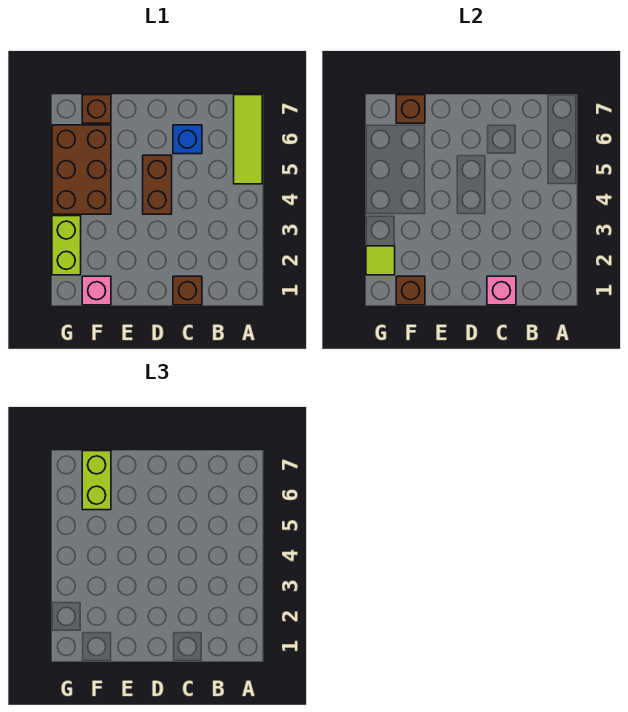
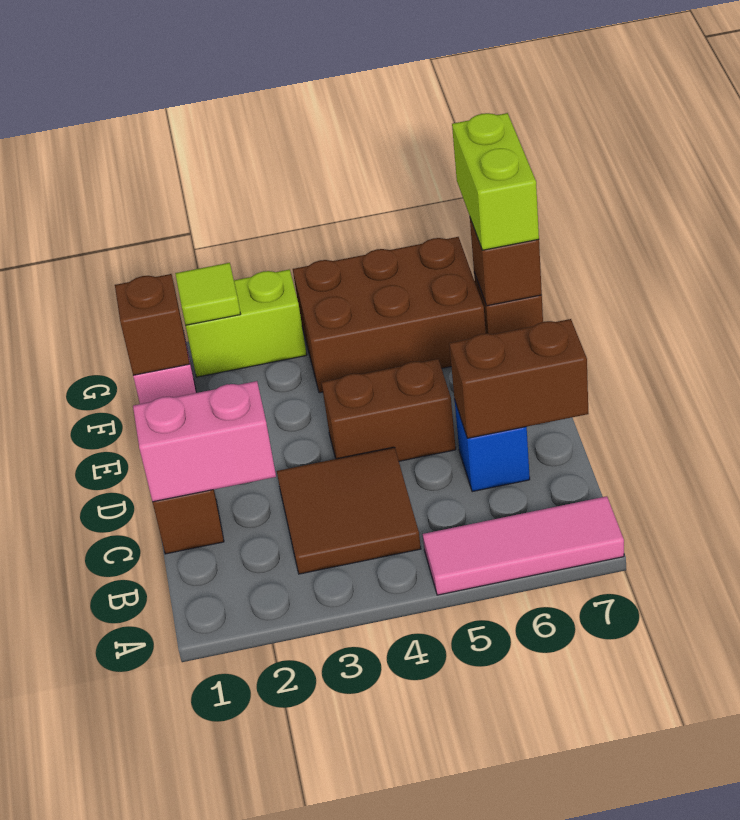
lime tile A5:A7 level 1 -> pink tile A5:A7 level 1
none -> brown tile B3:C4 level 1
pink brick C1 level 2 -> pink brick C1:C2 level 2
none -> brown brick C6:C7 level 2
lime brick F6:F7 level 3 -> lime brick F7:G7 level 3

